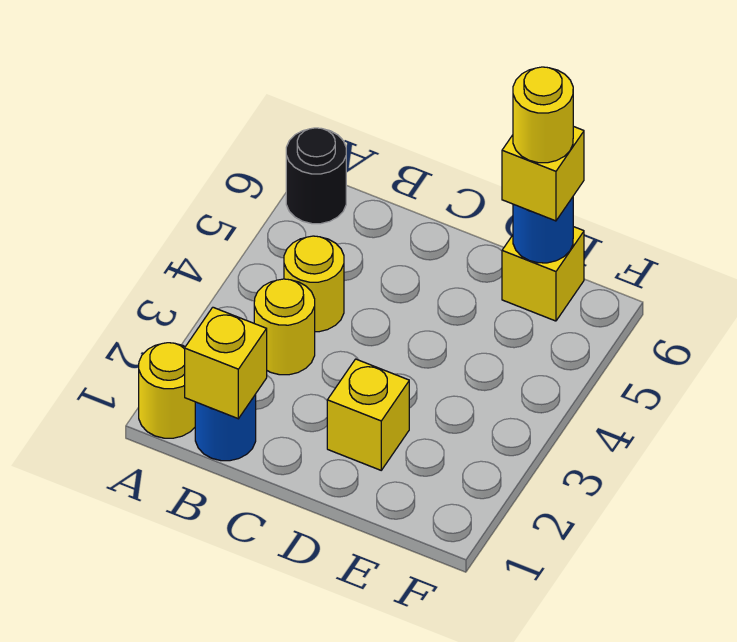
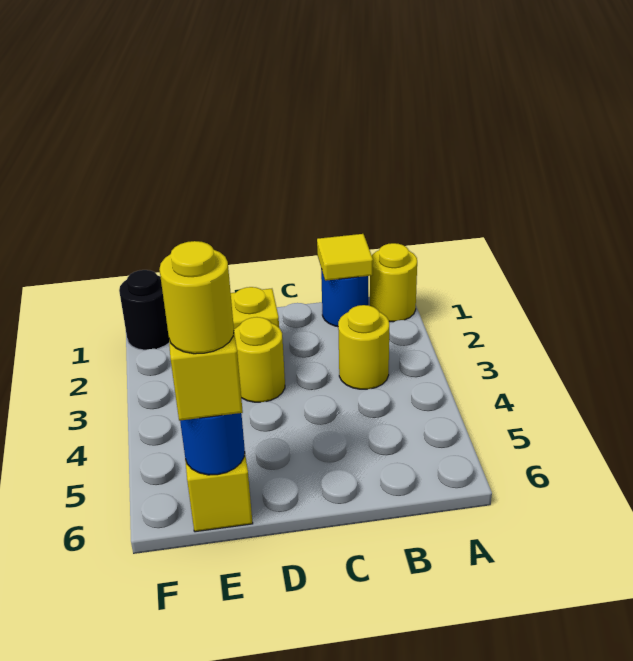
black round brick A6 level 1 -> black round brick F1 level 1
yellow brick B1 level 2 -> yellow tile B1 level 2
yellow round brick B4 level 1 -> yellow round brick D3 level 1

